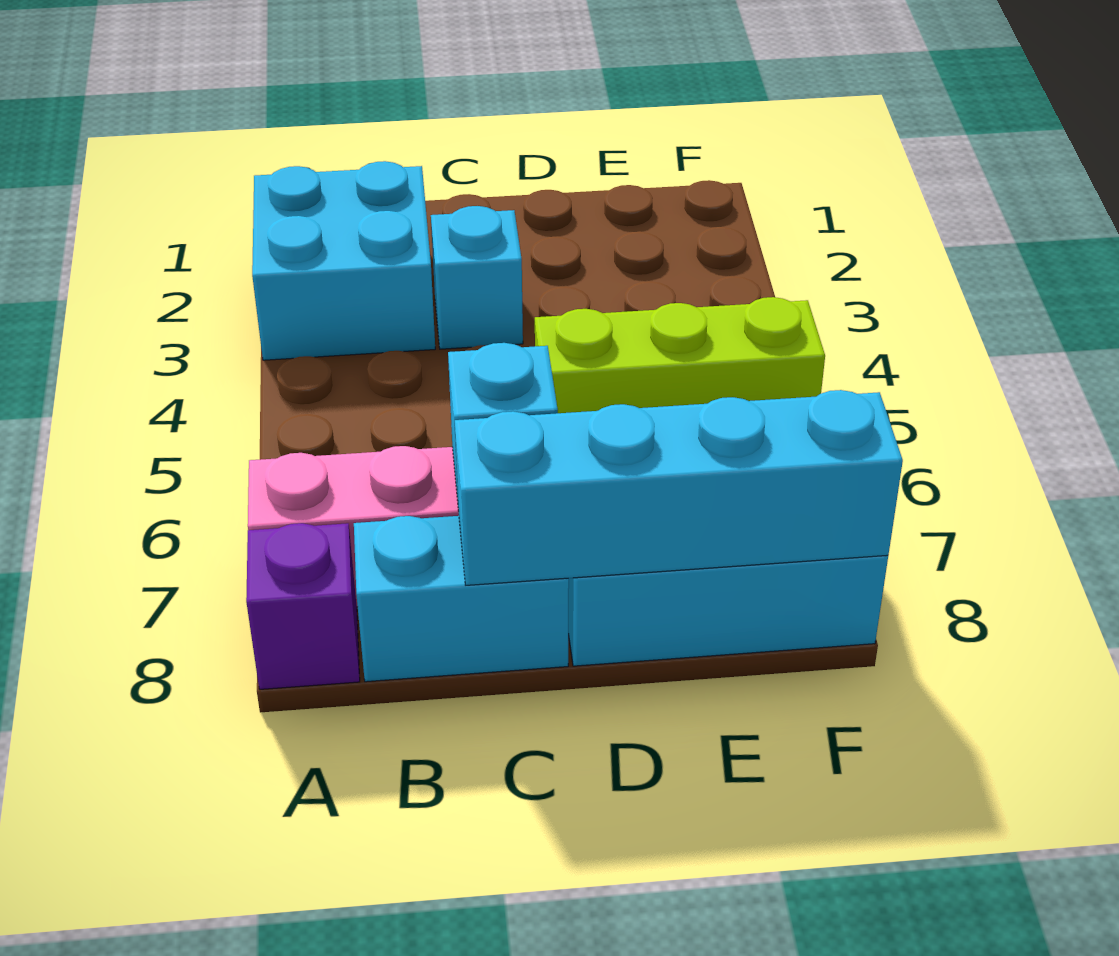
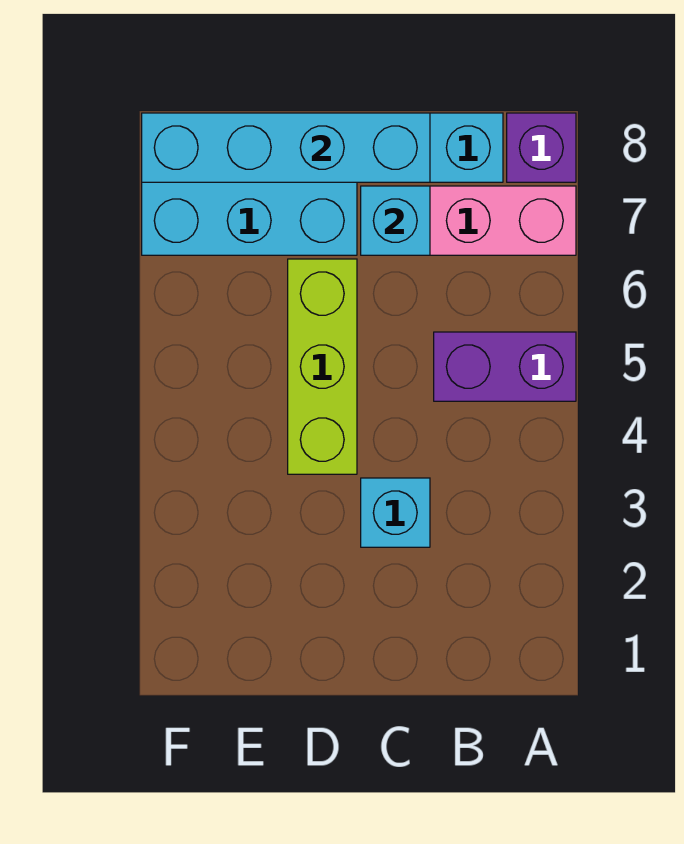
cyan brick A2:B3 level 1 -> none
none -> purple brick A5:B5 level 1
lime brick D5:F5 level 1 -> lime brick D4:D6 level 1

